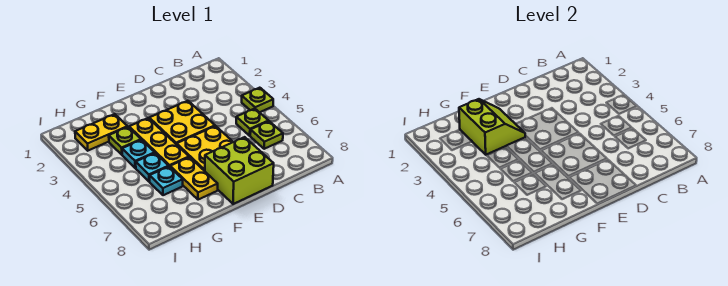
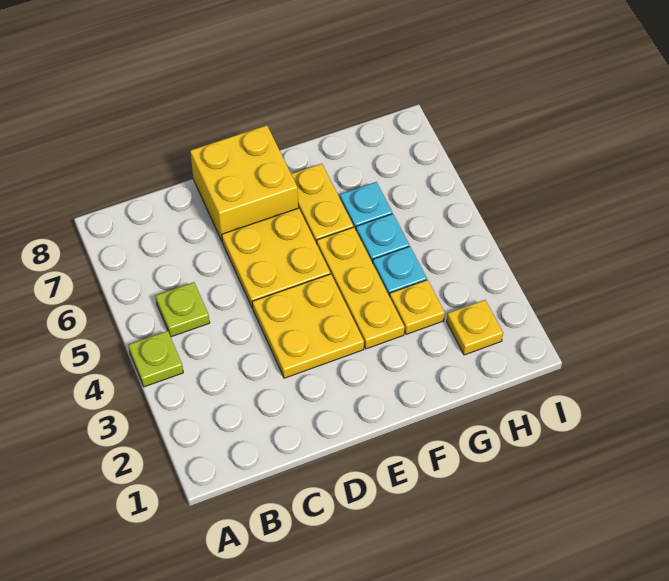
lime plate B6 level 1 -> none
lime brick D7:E8 level 1 -> yellow brick D7:E8 level 1
lime slope F2:G3 level 2 top G -> none
yellow plate G2:H2 level 1 -> yellow plate H2 level 1
lime plate G3 level 1 -> yellow plate G3 level 1

